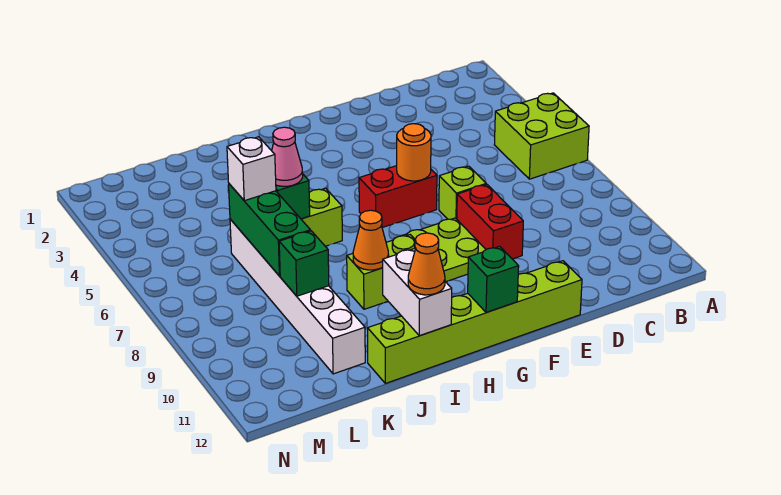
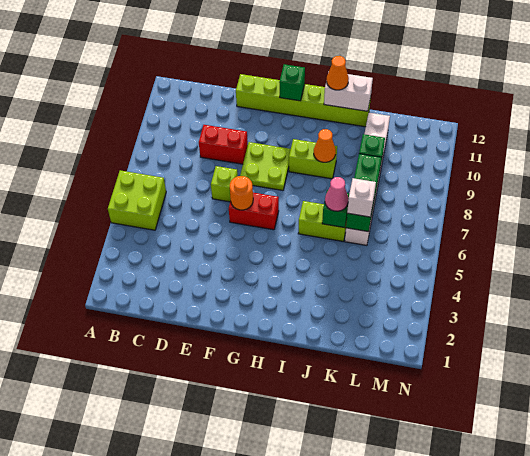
red brick E8:E9 level 1 -> red brick D9:E9 level 1
white brick I11:I12 level 2 -> white brick I12:J12 level 2

